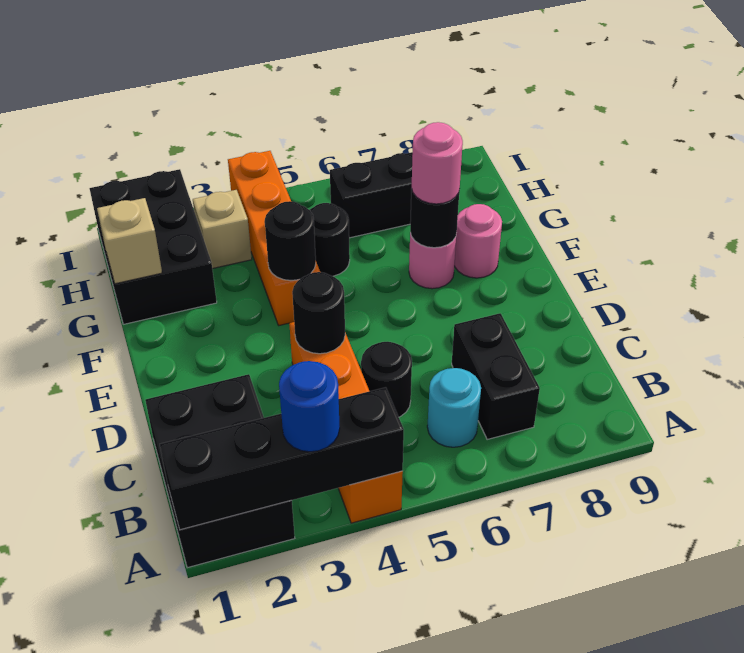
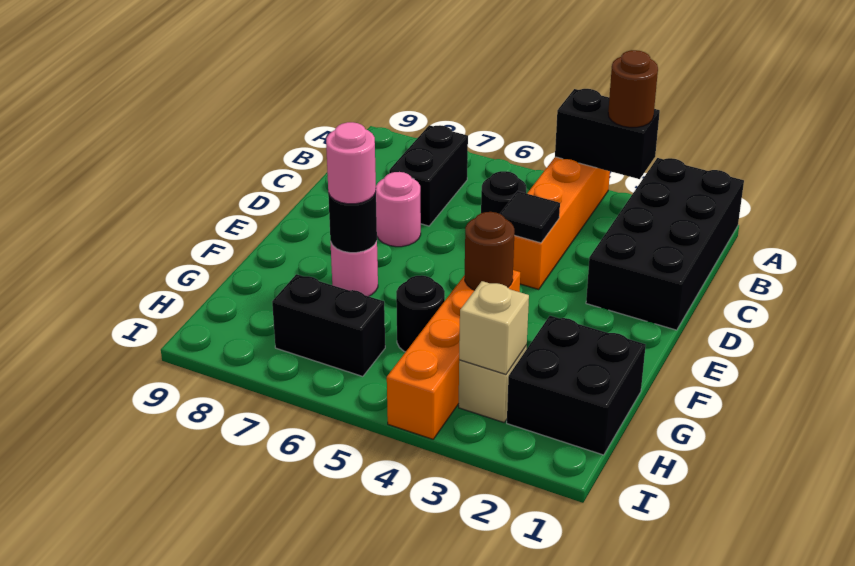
black brick A1:C2 level 1 -> black brick A1:D2 level 1
black brick A1:A4 level 2 -> black brick A3:A4 level 2
blue round brick A3 level 3 -> brown round brick A3 level 3
cyan round brick B6 level 1 -> none
black round brick D4 level 2 -> black tile D4 level 2
black round brick F4 level 2 -> brown round brick F4 level 2
pink round brick F8 level 1 -> pink round brick D7 level 1
black brick G1:I2 level 1 -> black brick G1:H2 level 1
tan brick G1 level 2 -> tan brick H3 level 2

